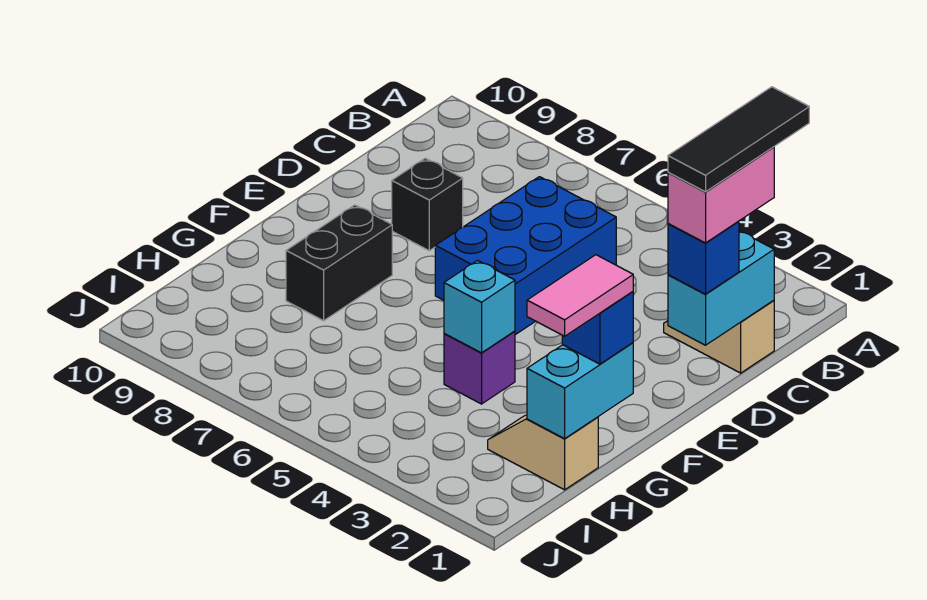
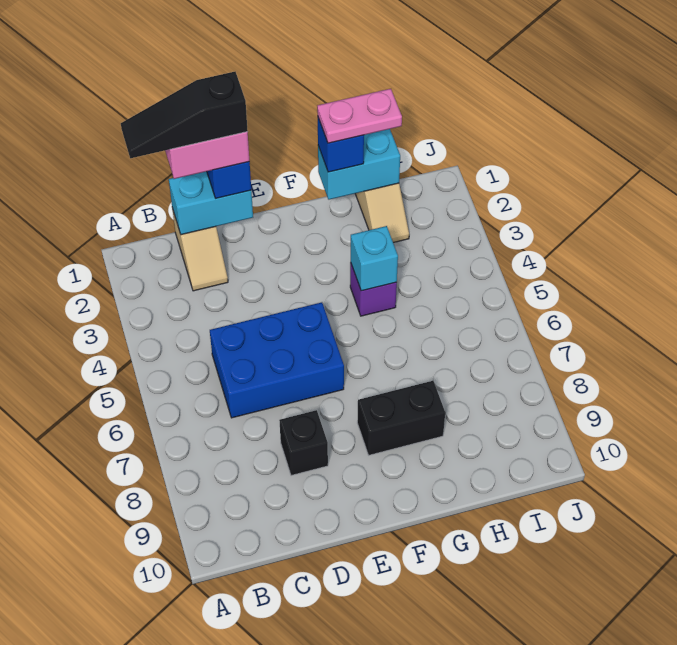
black tile B1:D1 level 5 -> black slope B1:D1 level 5 top D
pink tile G1:H1 level 4 -> pink plate G1:H1 level 4

